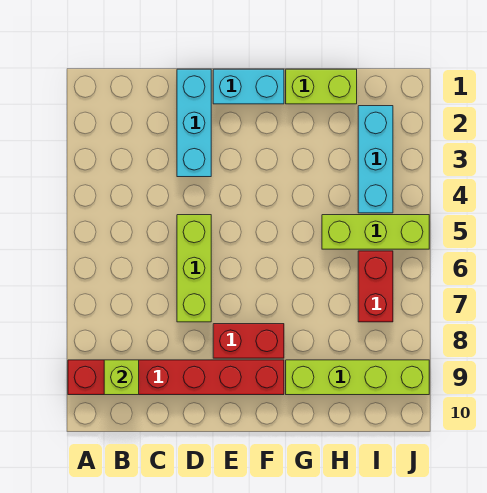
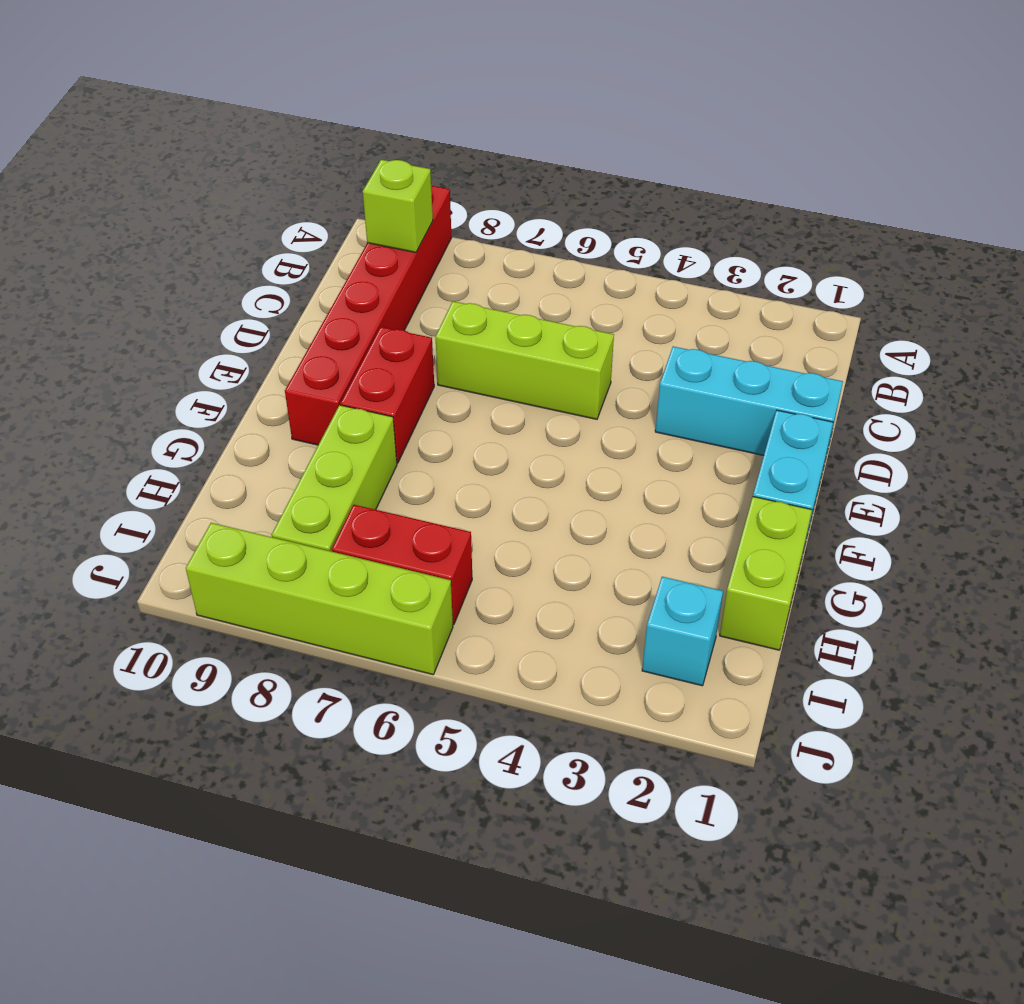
lime brick G9:J9 level 1 -> lime brick J6:J9 level 1
lime brick H5:J5 level 1 -> lime brick G8:I8 level 1
cyan brick I2:I4 level 1 -> cyan brick I2 level 1

